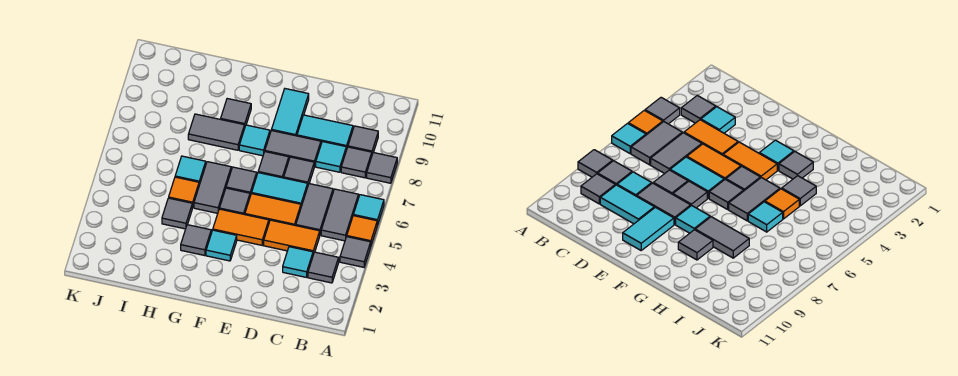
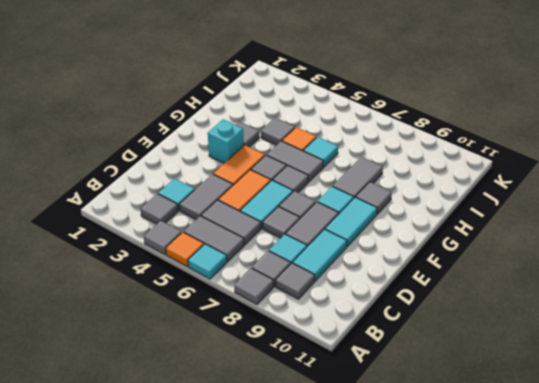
orange tile C4:D4 level 1 -> grey tile C4:D4 level 1
cyan tile E9:E10 level 1 -> cyan tile E9:F9 level 1
cyan tile F3 level 1 -> cyan brick F3 level 1

